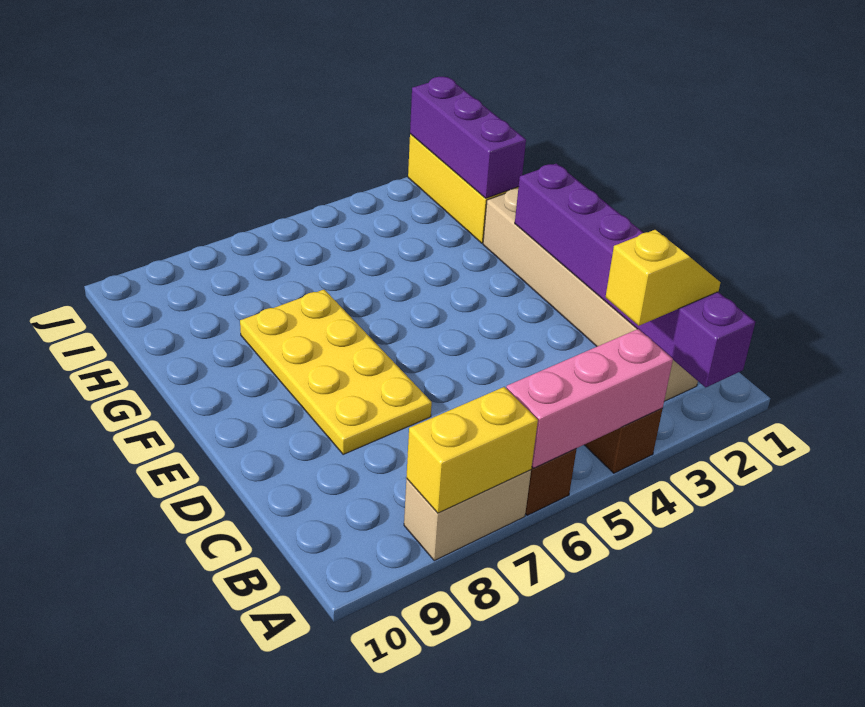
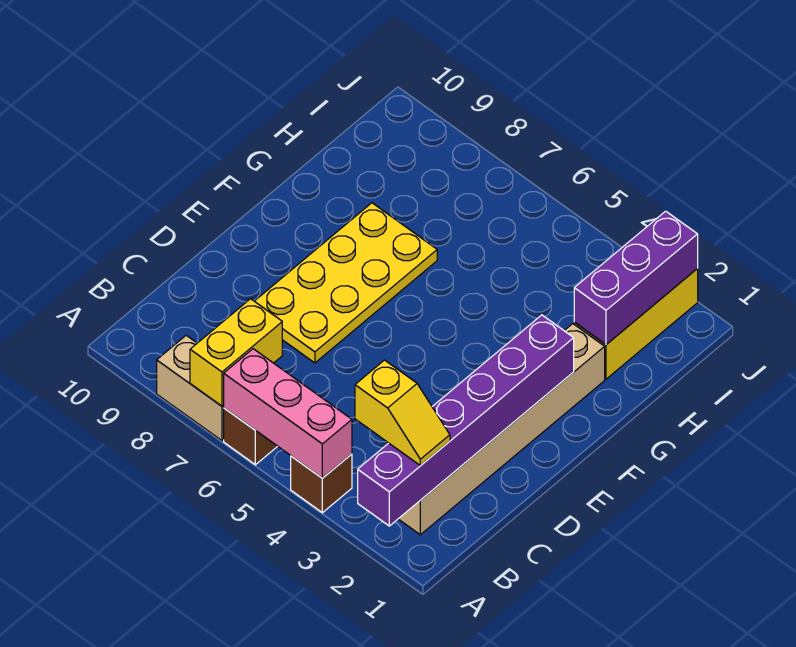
yellow brick A7:A8 level 2 -> yellow brick A7:B7 level 2

